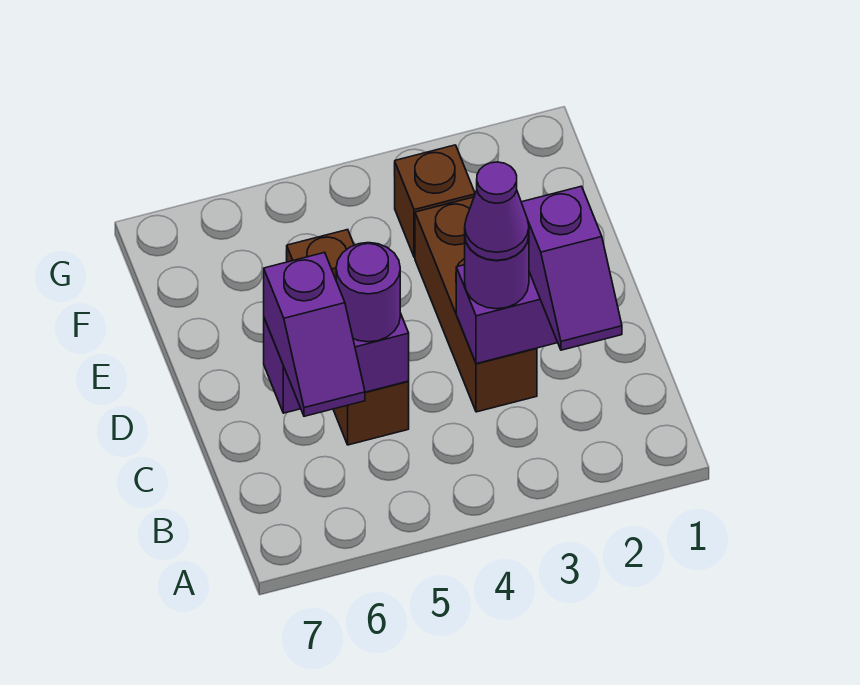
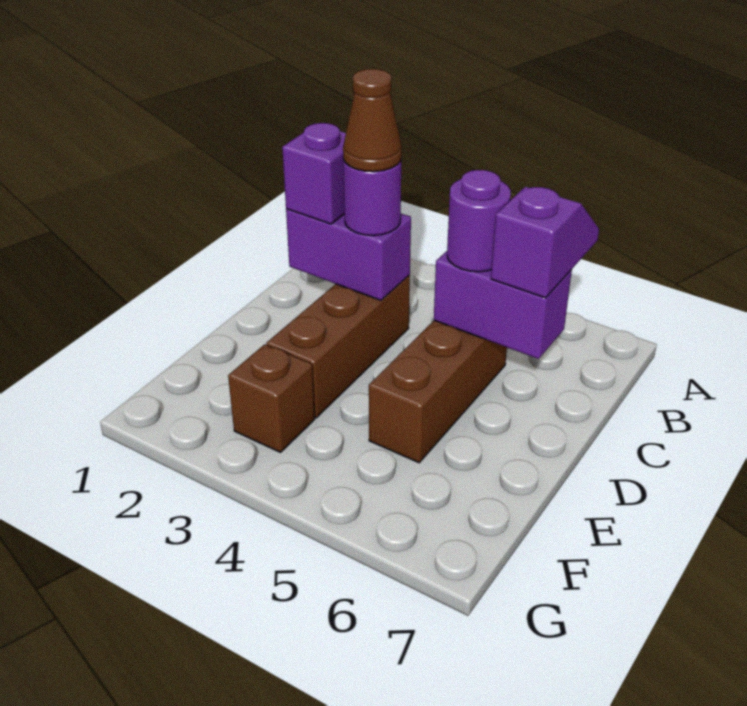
purple cone C3 level 4 -> brown cone C3 level 4

